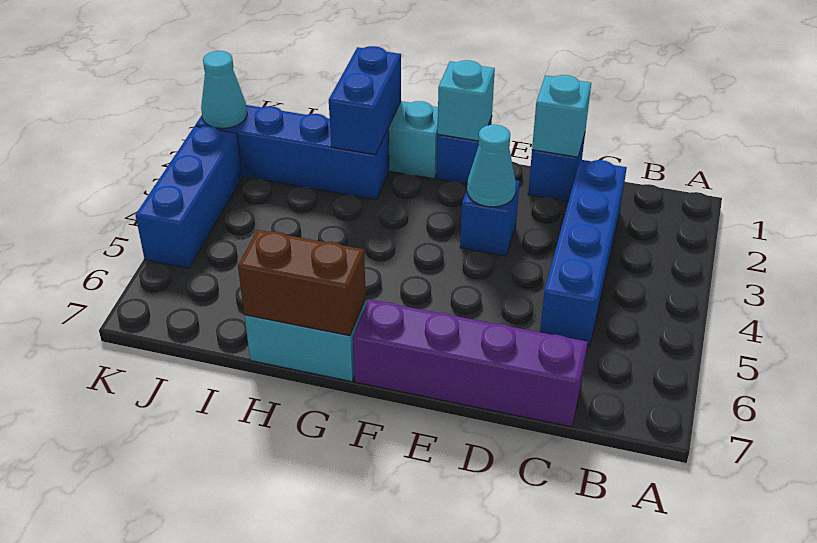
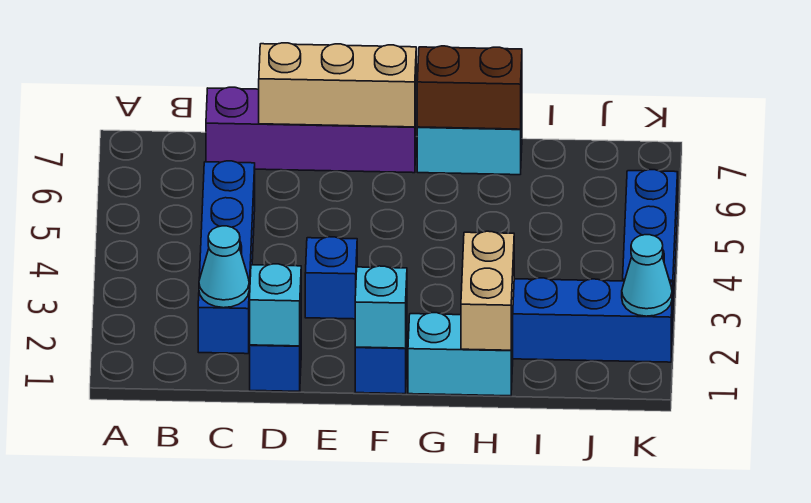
none -> tan brick D7:F7 level 2
cyan cone E3 level 2 -> cyan cone C2 level 2
blue brick H1:H2 level 2 -> tan brick H1:H2 level 2

